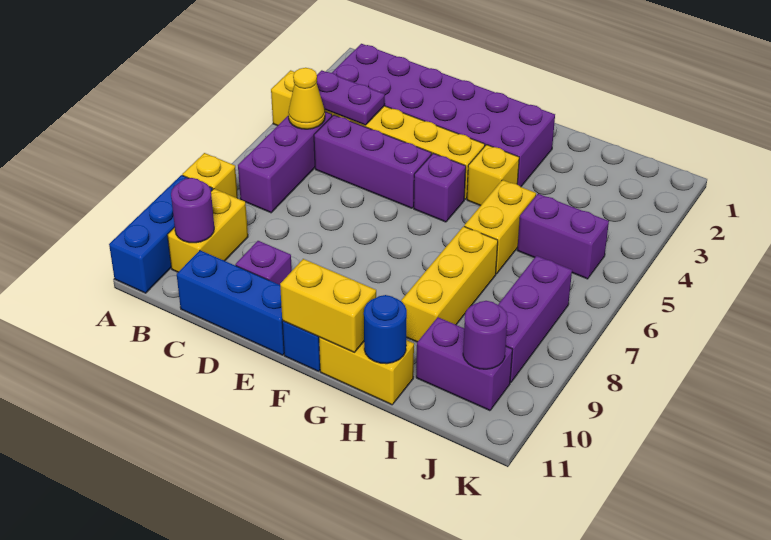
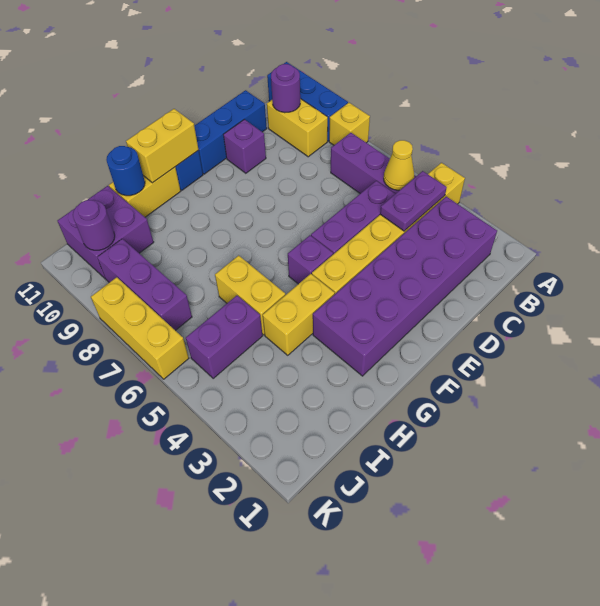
yellow brick G4 level 1 -> yellow brick G4:H4 level 1
yellow brick H7:H9 level 1 -> yellow brick K6:K8 level 1
purple brick I10:J10 level 1 -> purple brick I10:J11 level 1

